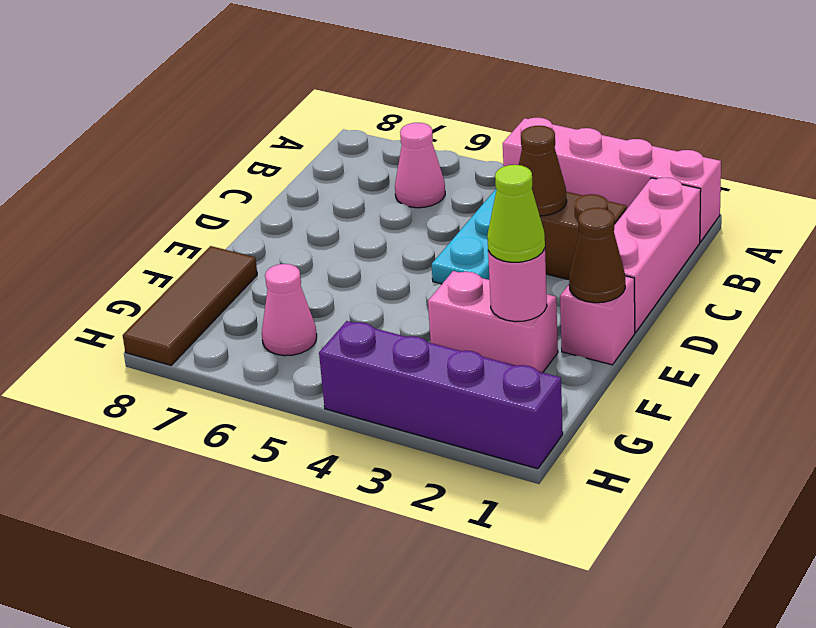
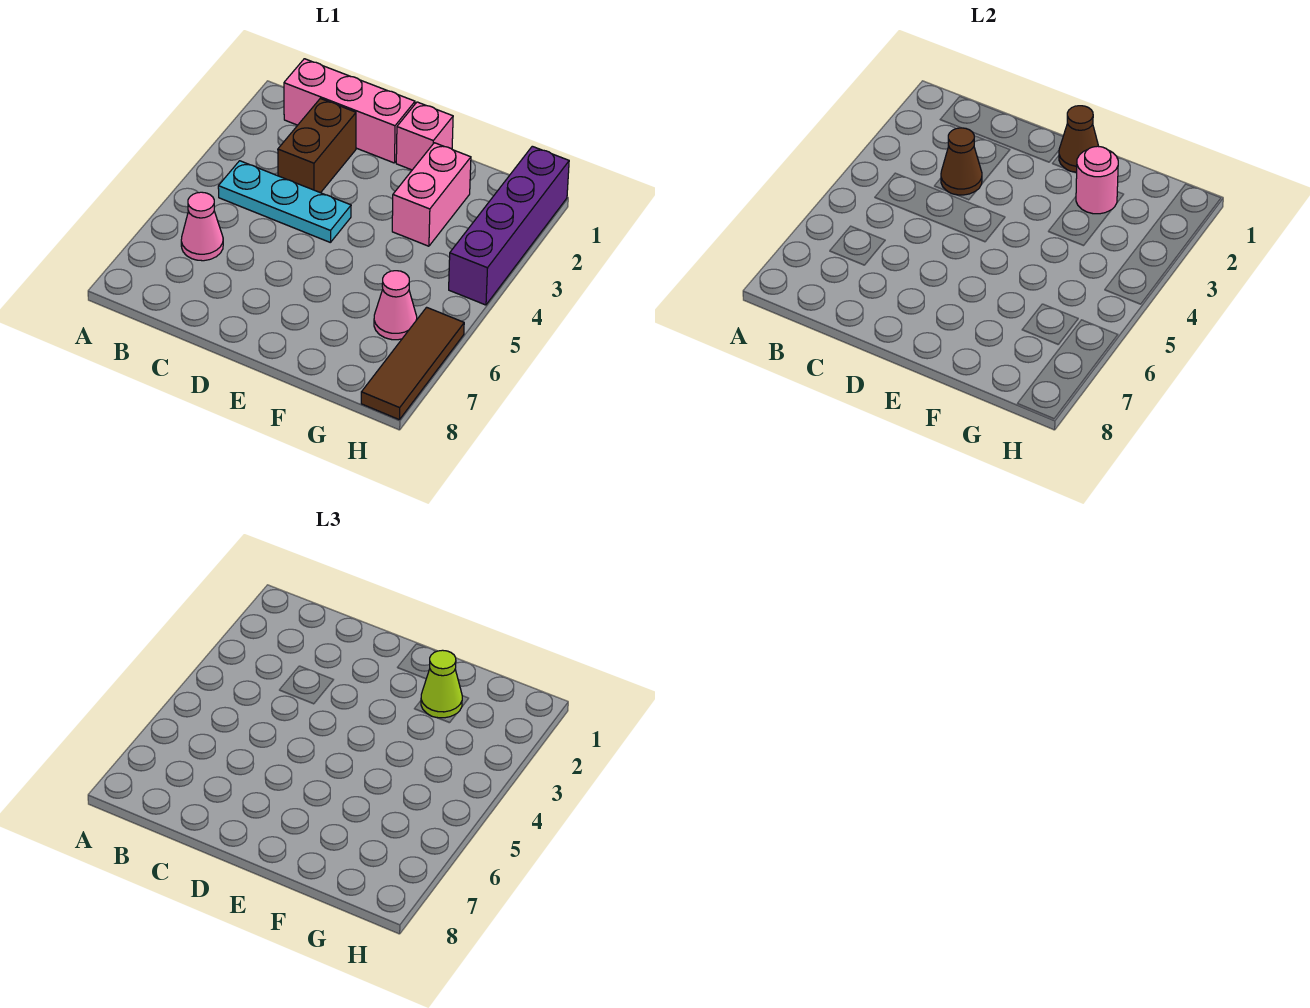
pink brick A1:A4 level 1 -> none
brown tile F8:H8 level 1 -> brown tile H6:H8 level 1

